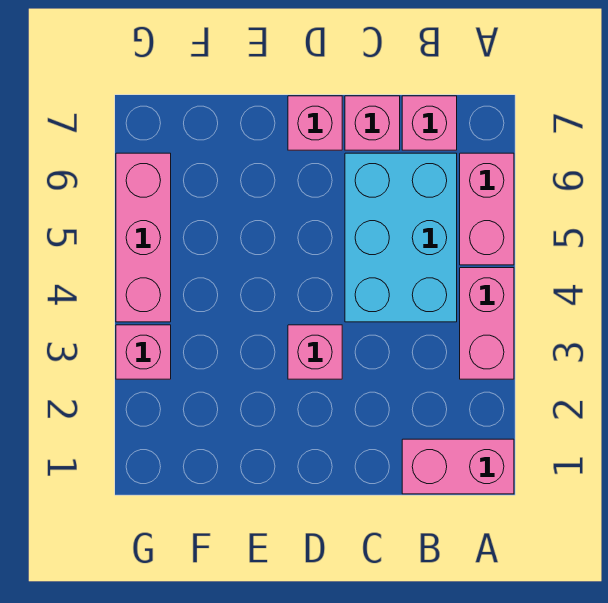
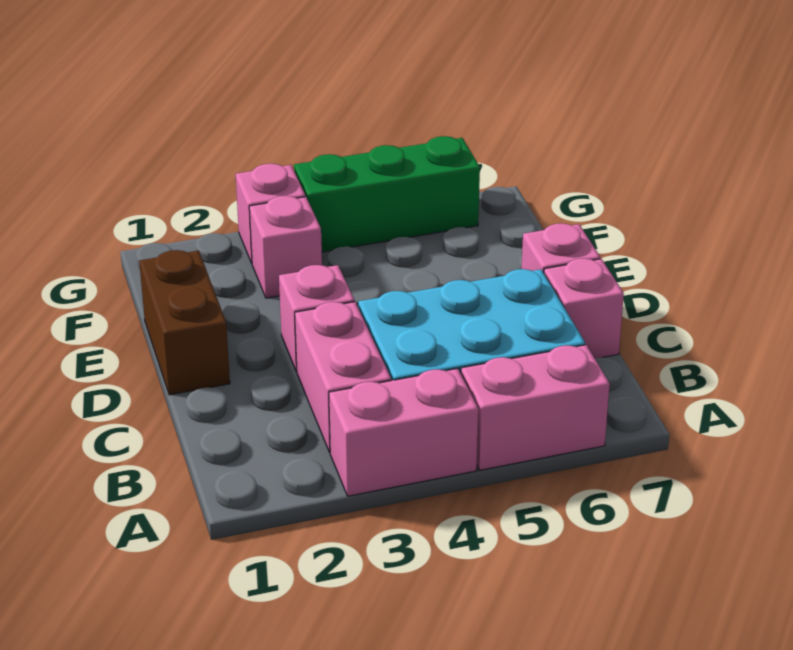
pink brick A1:B1 level 1 -> pink brick B3:C3 level 1
pink brick B7 level 1 -> pink brick F3 level 1
none -> brown brick D1:E1 level 1
pink brick G4:G6 level 1 -> green brick G4:G6 level 1

